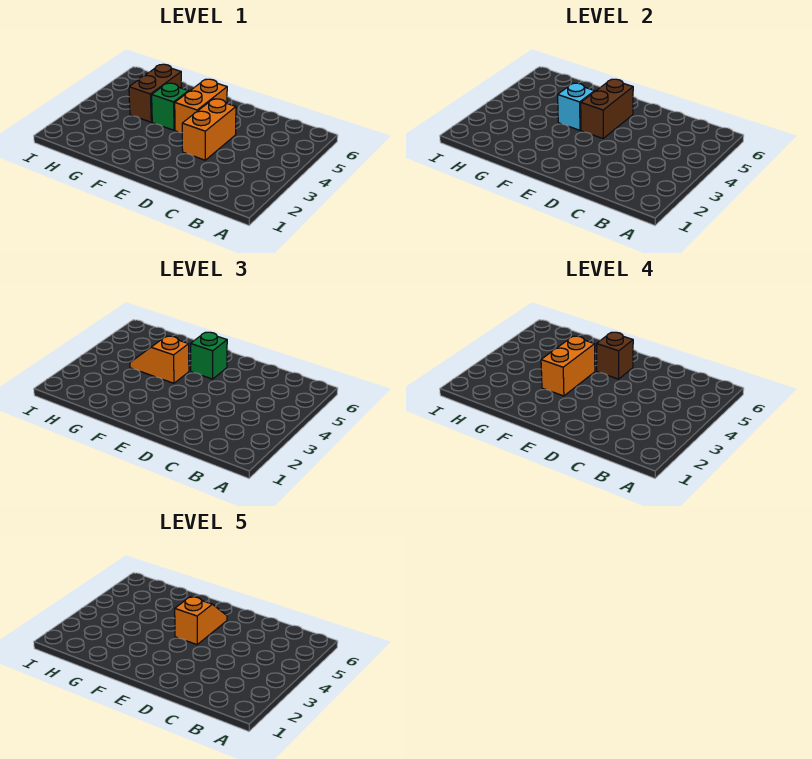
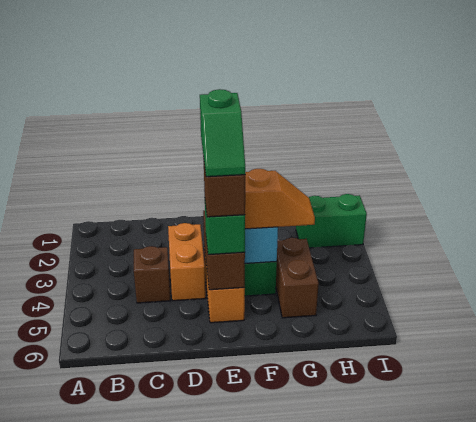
none -> brown brick C4 level 1
orange slope E4:E5 level 5 top 4 -> green slope E4:E5 level 5 top 4
orange brick F3:F4 level 4 -> none
none -> green brick H2:I2 level 1

